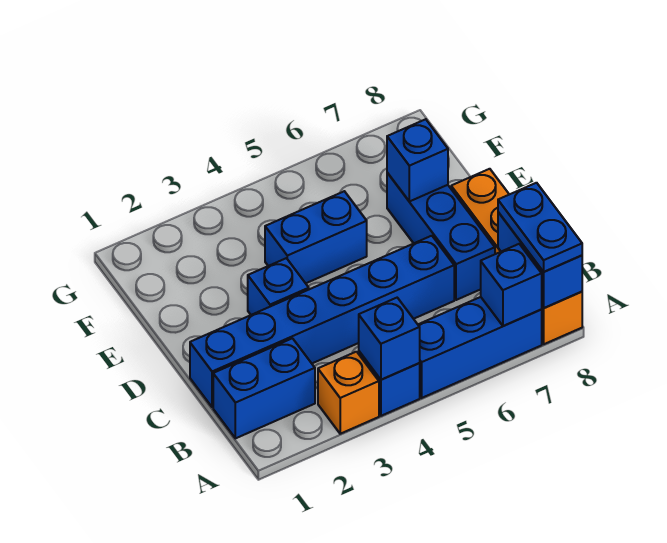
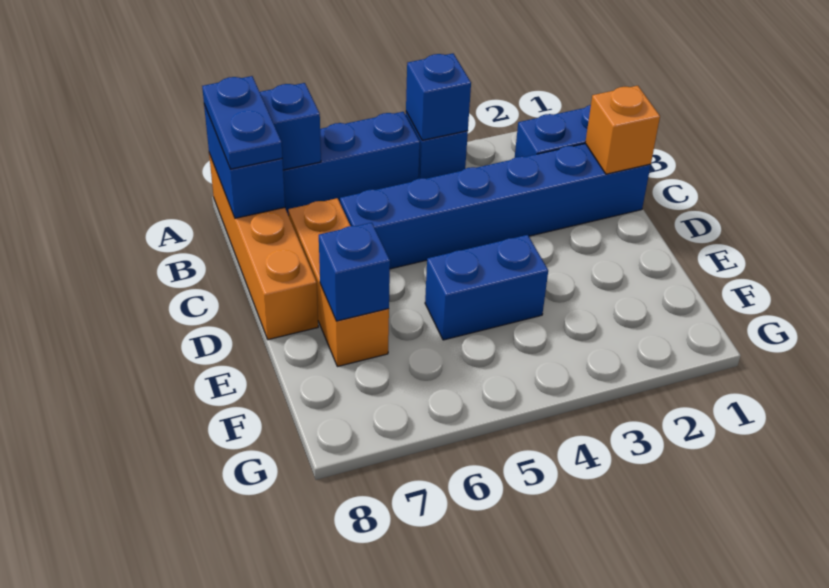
orange brick A3 level 1 -> orange brick C1 level 2
blue brick C7:E7 level 1 -> orange brick C7:E7 level 1
blue brick D3 level 1 -> none

